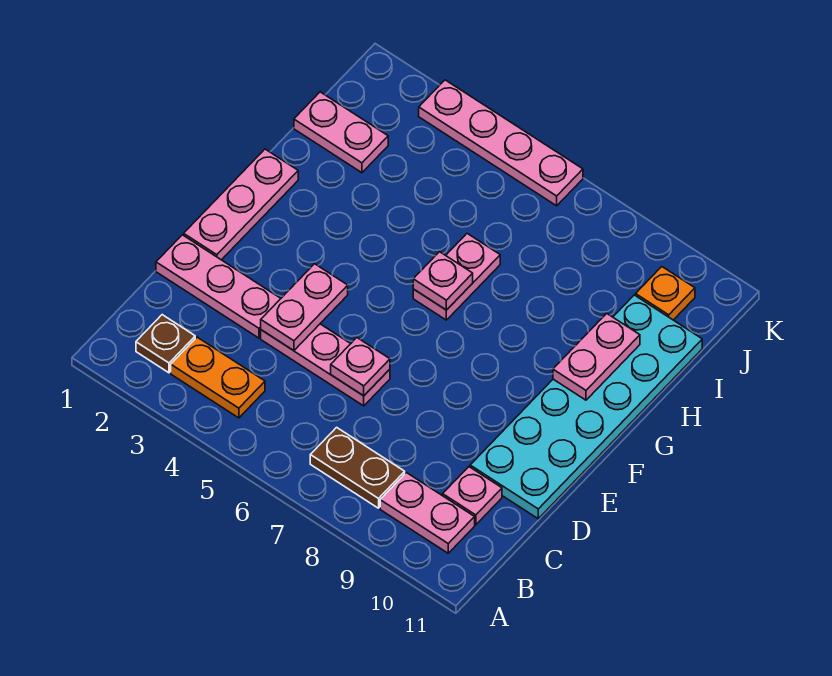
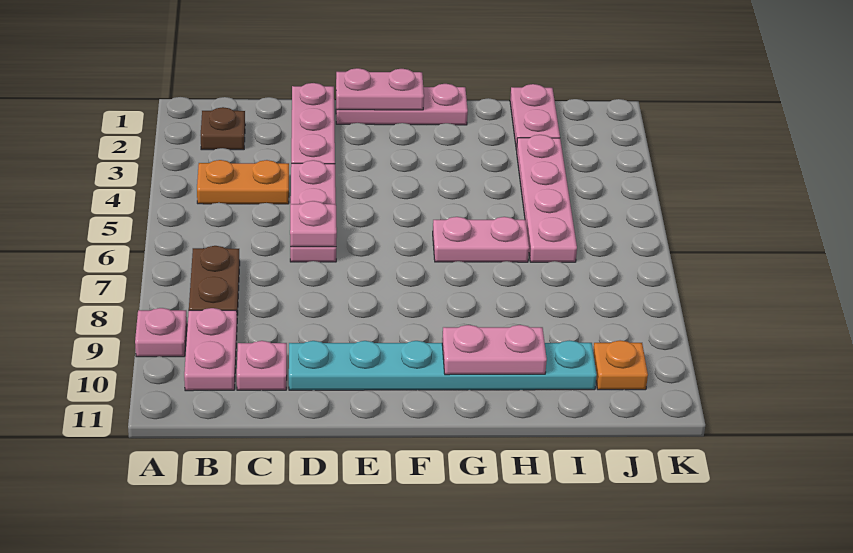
orange plate B3:B4 level 1 -> orange plate B4:C4 level 1
pink plate D4:E4 level 2 -> pink plate E1:F1 level 2
cyan plate D10:I11 level 1 -> cyan plate D10:I10 level 1
pink plate G6 level 2 -> pink plate A9 level 1
pink plate K3:K6 level 1 -> pink plate I3:I6 level 1

